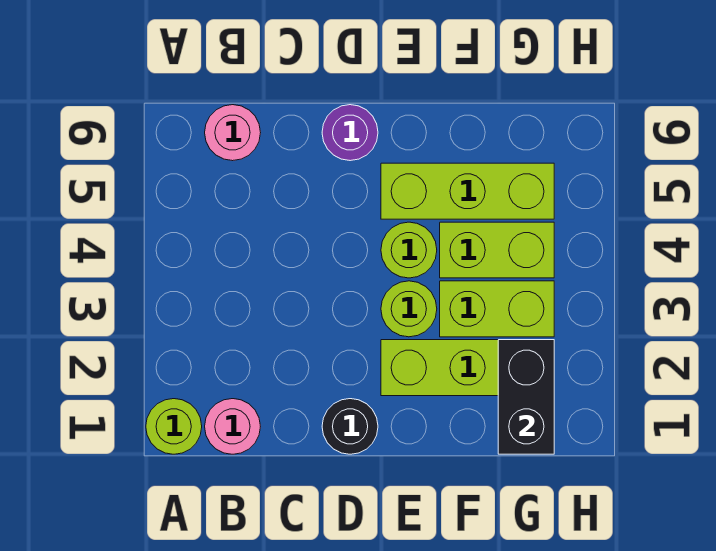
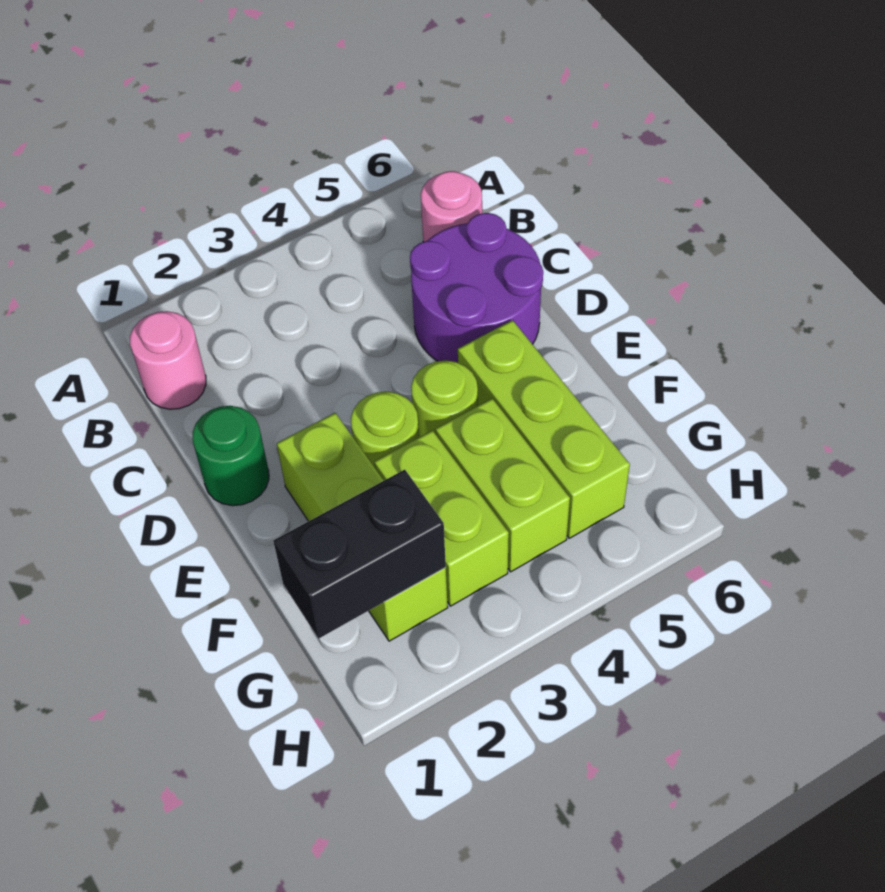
lime round brick A1 level 1 -> none
black round brick D1 level 1 -> green round brick D1 level 1
purple round brick D6 level 1 -> purple round brick C5:D6 level 1

